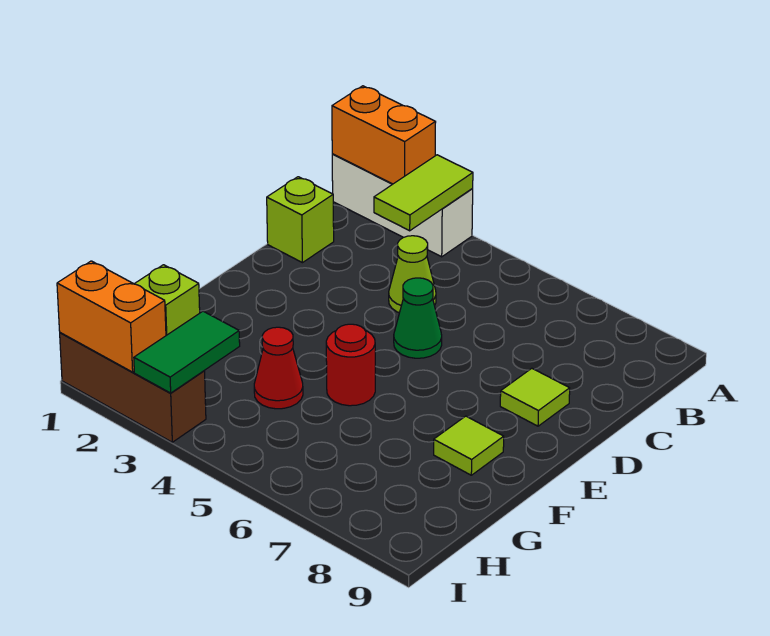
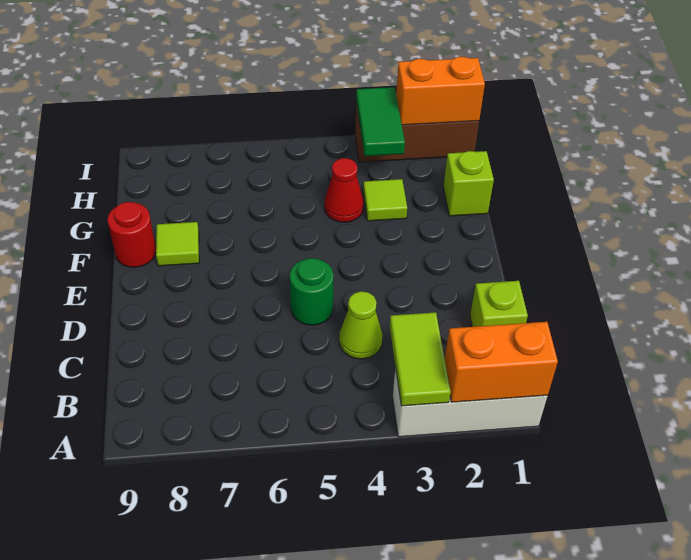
green cone D5 level 1 -> green round brick D5 level 1
lime tile D8 level 1 -> lime tile G3 level 1
red round brick F5 level 1 -> red round brick F9 level 1

